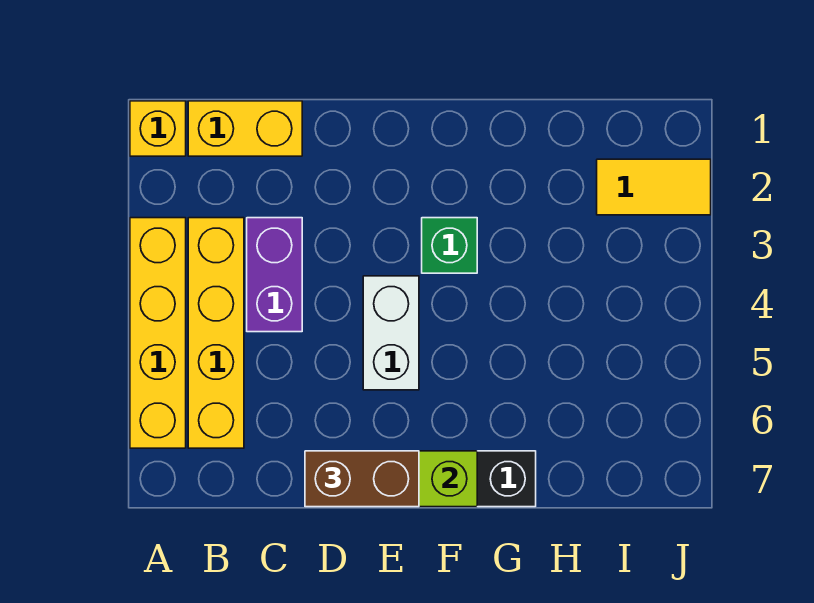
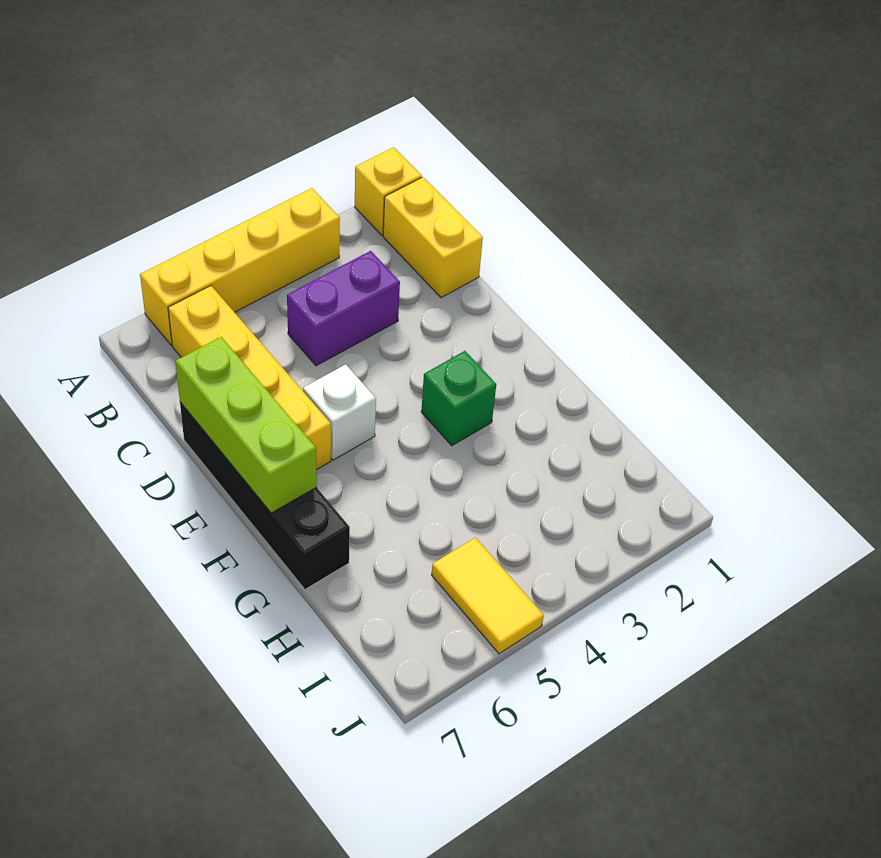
yellow brick B3:B6 level 1 -> yellow brick B6:E6 level 1
brown brick D7:E7 level 3 -> none
white brick E4:E5 level 1 -> white brick E5 level 1
yellow tile I2:J2 level 1 -> yellow tile I5:J5 level 1

